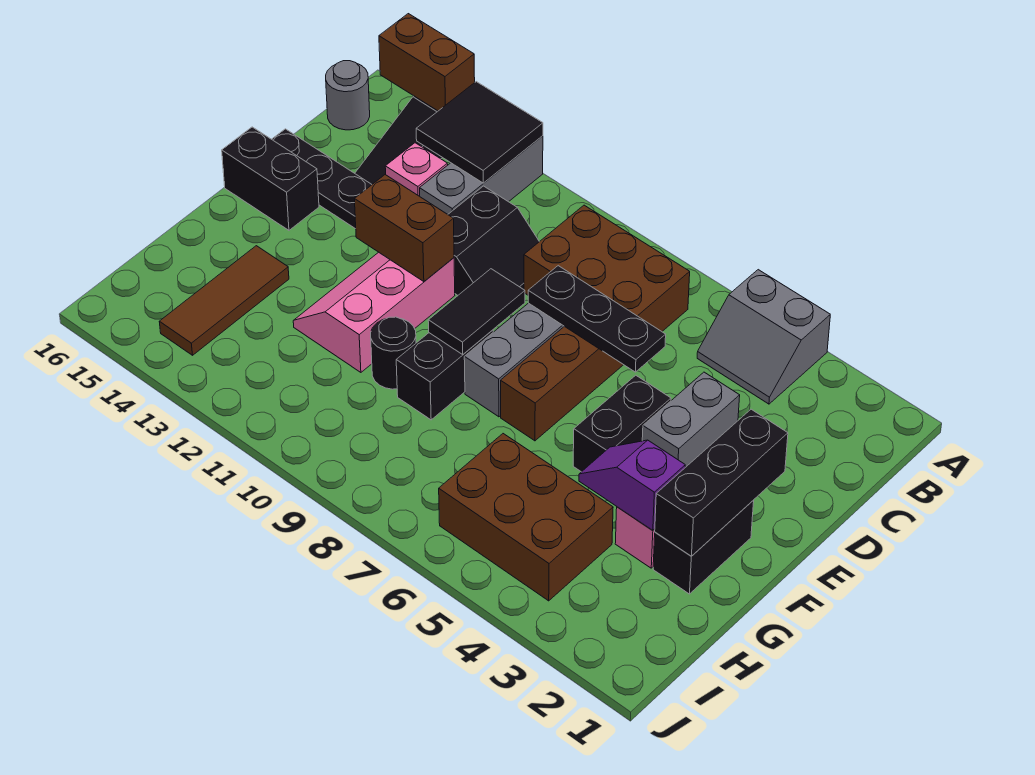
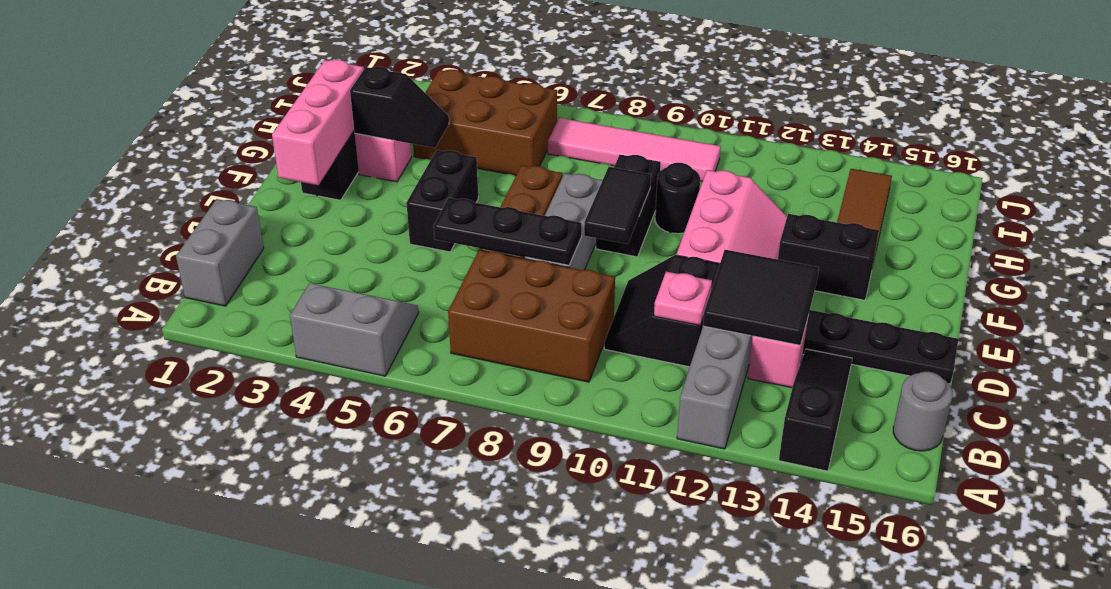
black tile A12:B13 level 2 -> black tile C12:D13 level 2
brown brick A14:A15 level 2 -> none
none -> pink plate C11 level 2
grey brick D4:E4 level 1 -> grey brick B1:C1 level 1
black brick E2:G2 level 2 -> pink brick E2:G2 level 2
brown brick E11:E12 level 2 -> none
black brick E15:E16 level 1 -> black brick F13:F14 level 1
purple slope G3:G4 level 2 top 3 -> black slope G3:G4 level 2 top 3
none -> pink tile I7:I10 level 1

